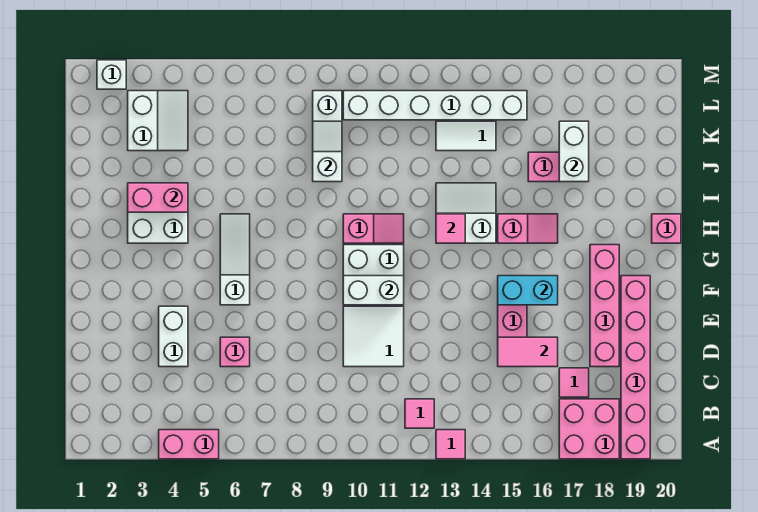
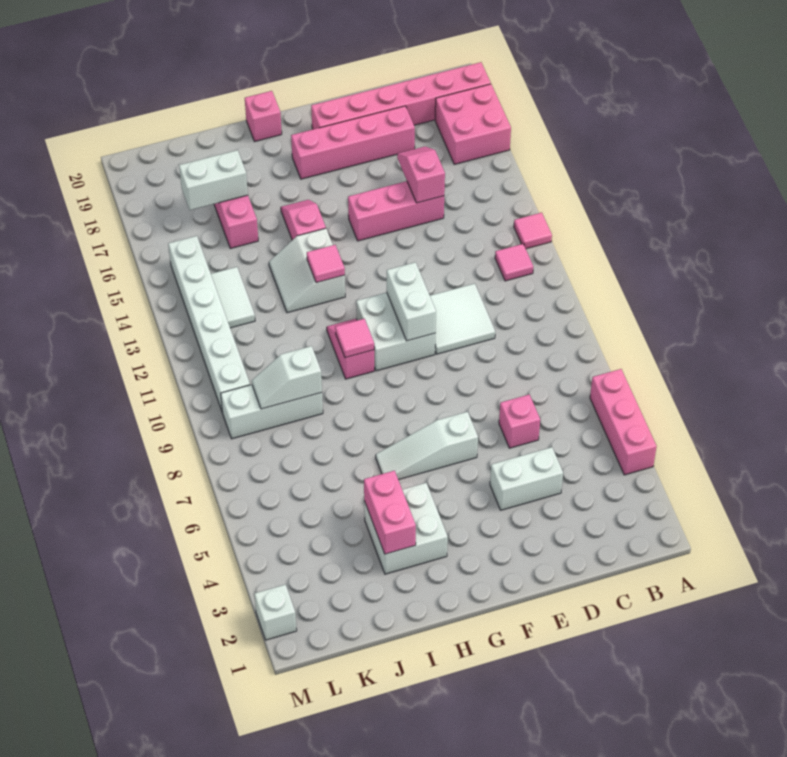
pink brick A4:A5 level 1 -> pink brick A4:A6 level 1
pink tile C17 level 1 -> pink tile H10 level 2
pink tile D15:D16 level 2 -> pink slope D15:D16 level 2 top 15
cyan brick F15:F16 level 2 -> none
white slope K3:L4 level 1 top 3 -> none

